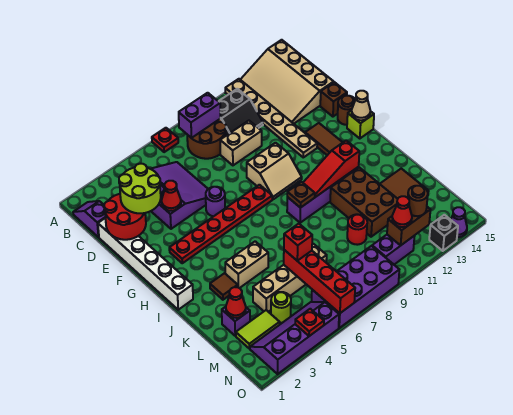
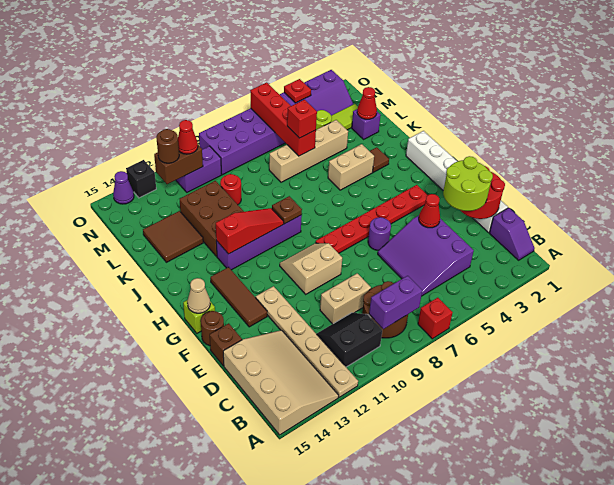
red plate A7 level 1 -> red brick A7 level 1

